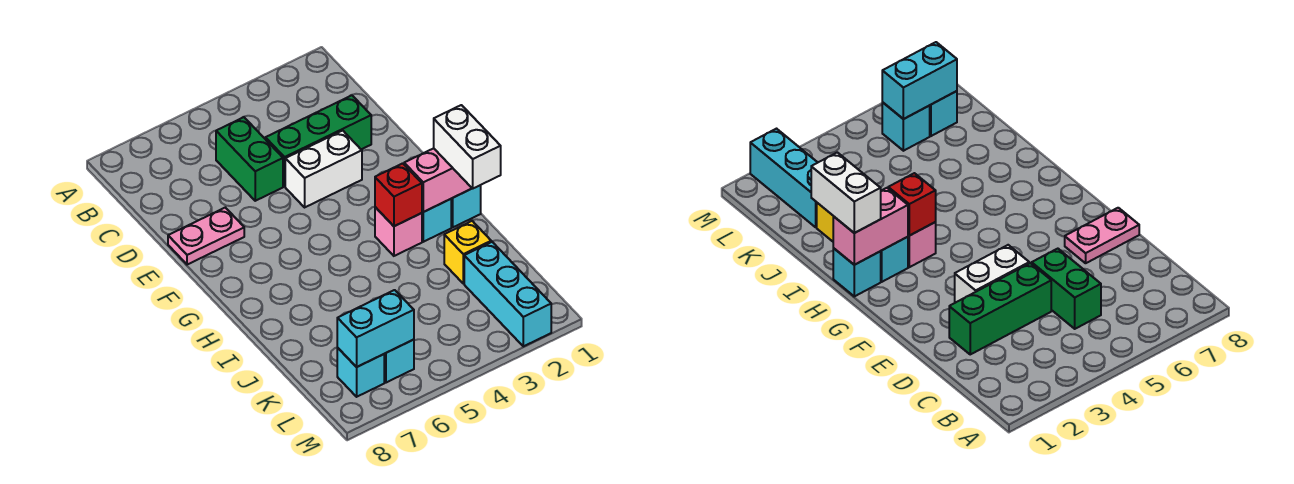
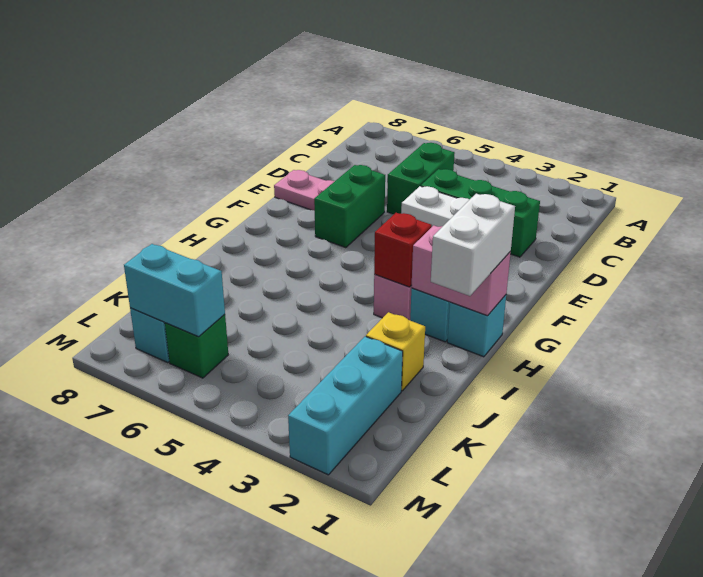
none -> green brick E6:F6 level 1
cyan brick L6 level 1 -> green brick L6 level 1

